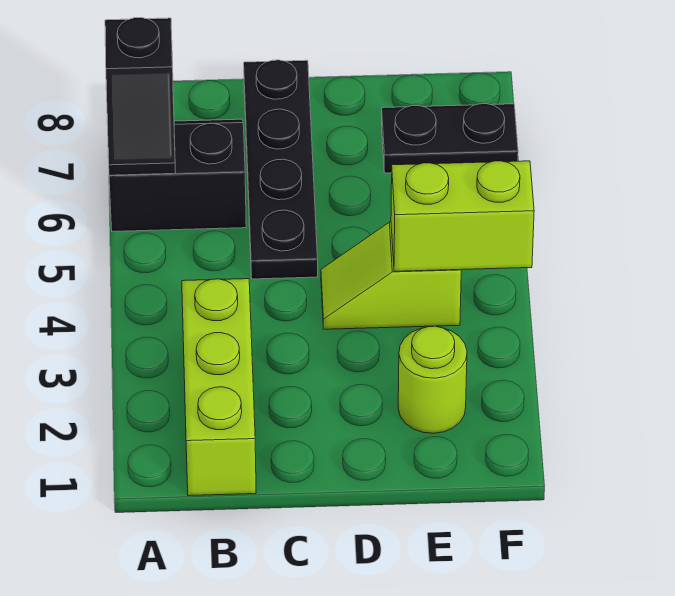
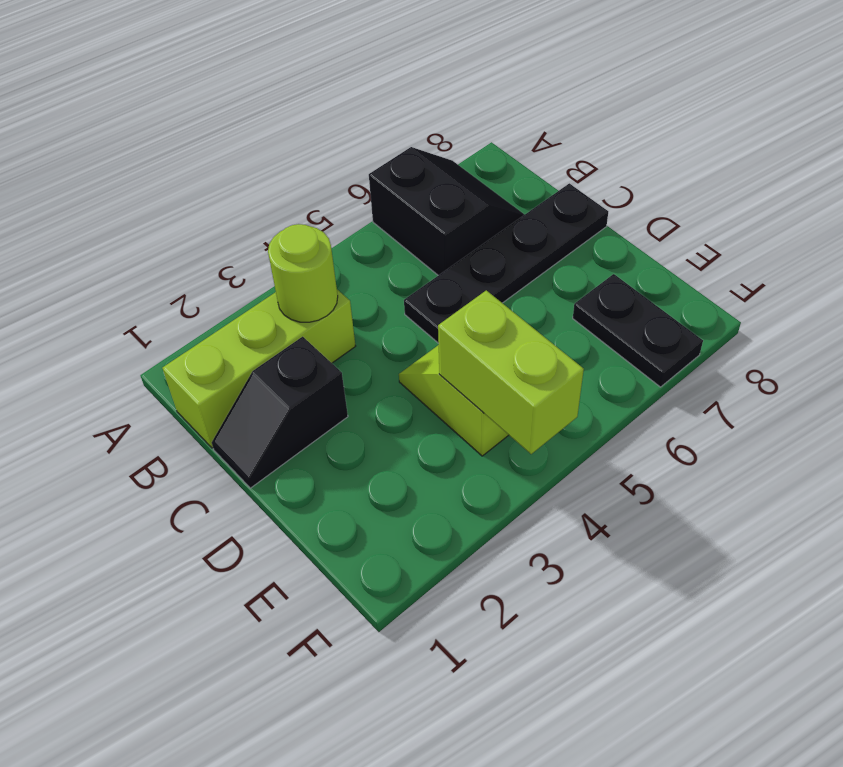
black slope A6:A7 level 2 top 7 -> black slope C1:C2 level 1 top 2
lime round brick E2 level 1 -> lime round brick B3 level 2

